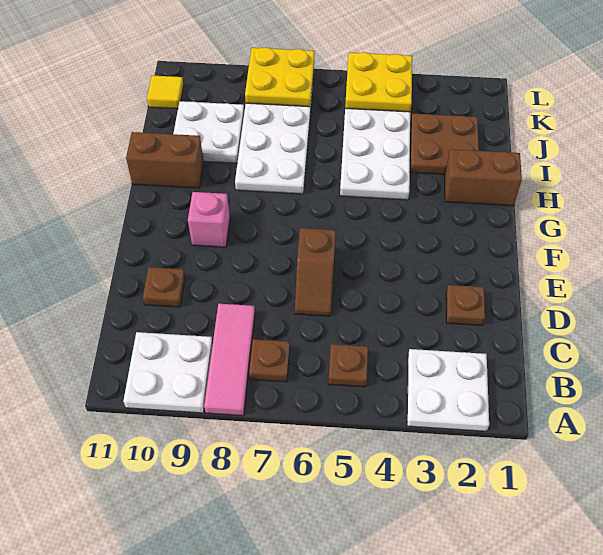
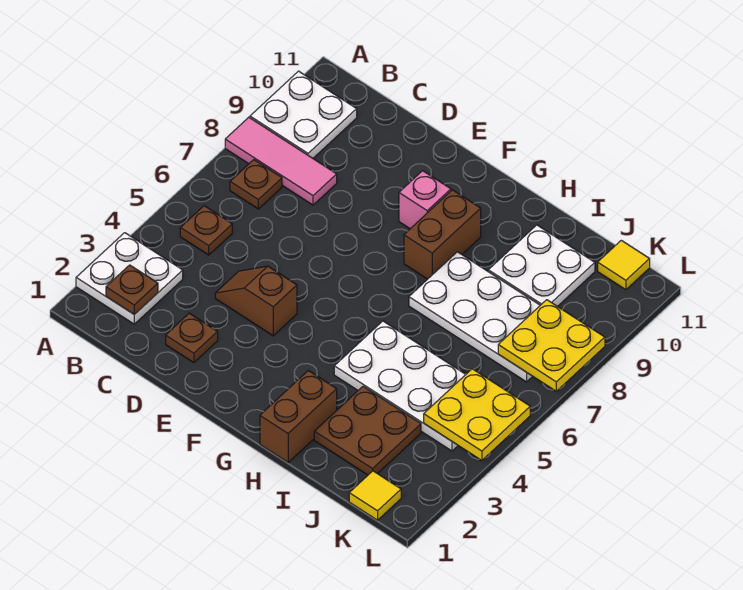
brown slope D6:E6 level 1 top E -> brown slope D4:E4 level 1 top E
brown plate D10 level 1 -> brown plate B2 level 2
brown brick H10:H11 level 1 -> brown brick G8:G9 level 1
none -> yellow tile K1 level 1

